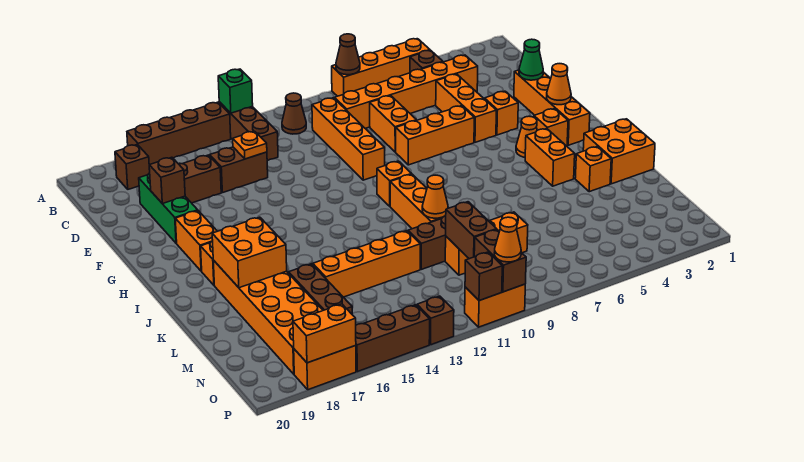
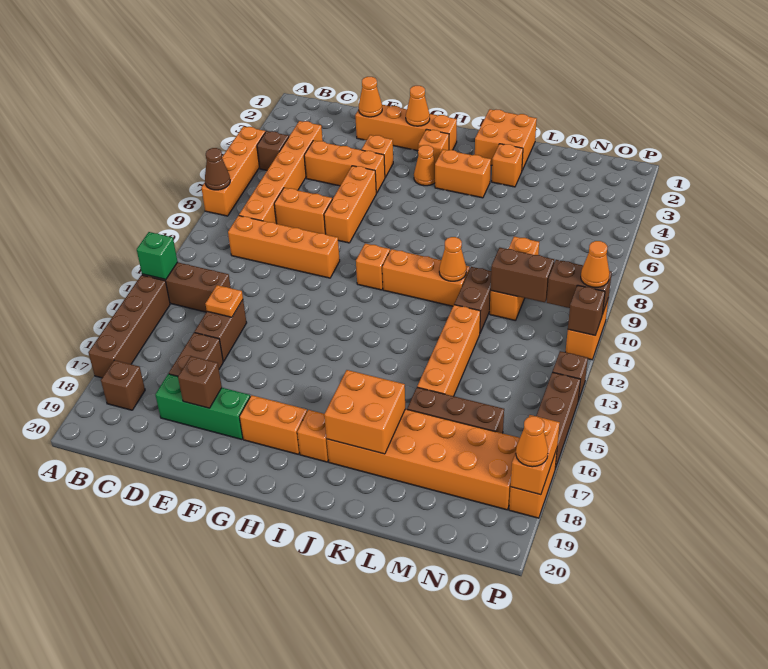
brown cone B11 level 1 -> none
green cone E2 level 2 -> orange cone E2 level 2
none -> orange cone P18 level 3

